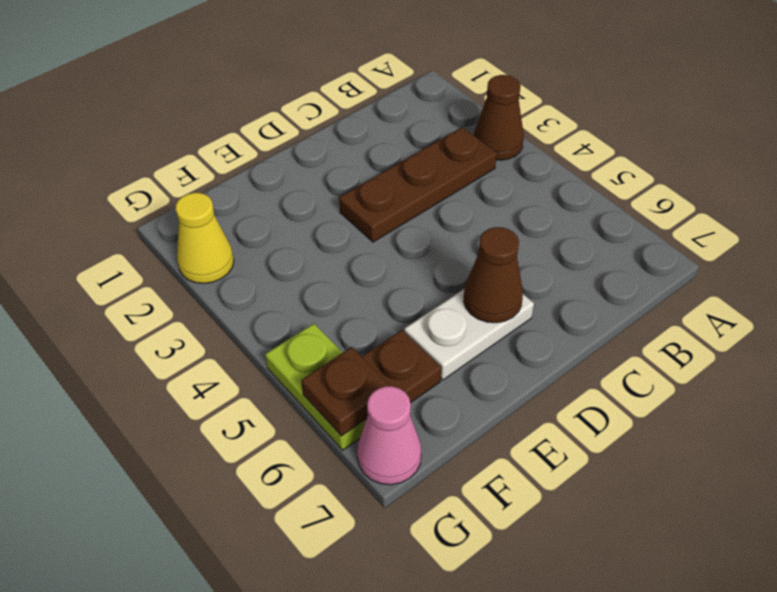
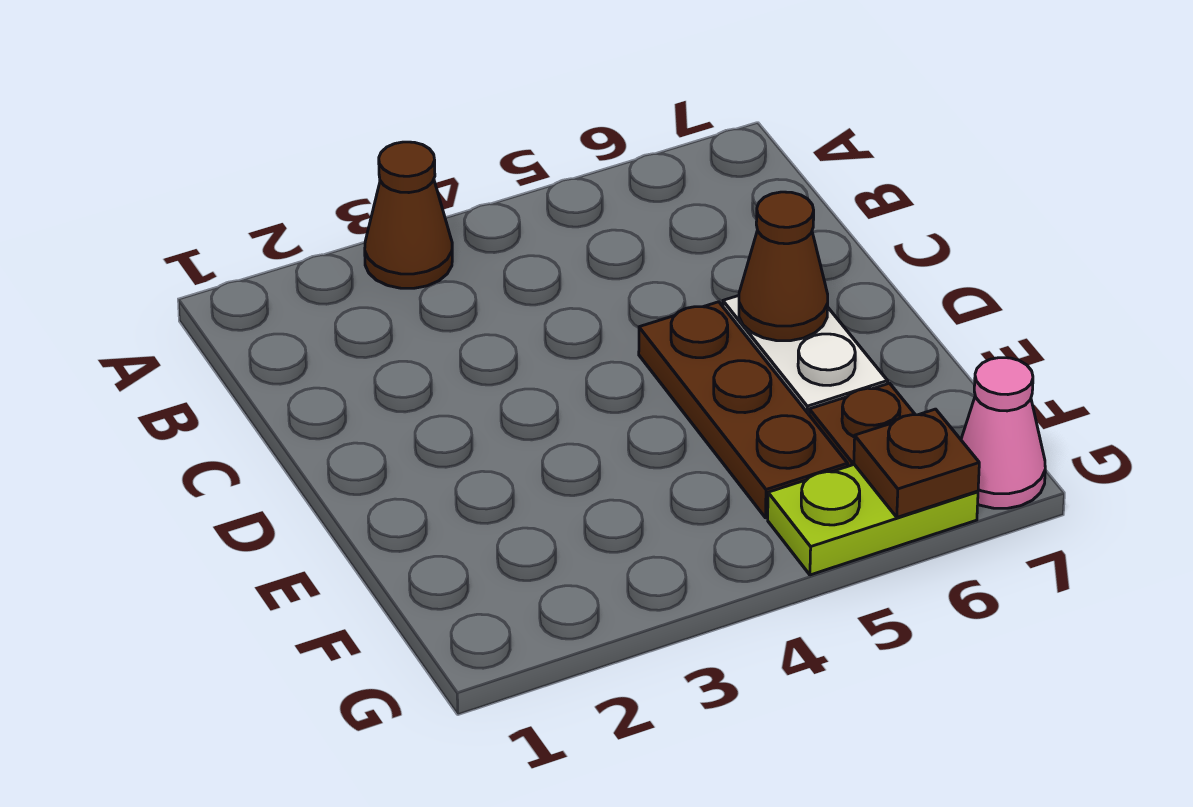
brown plate B3:D3 level 1 -> brown plate D5:F5 level 1
yellow cone G2 level 1 -> none

